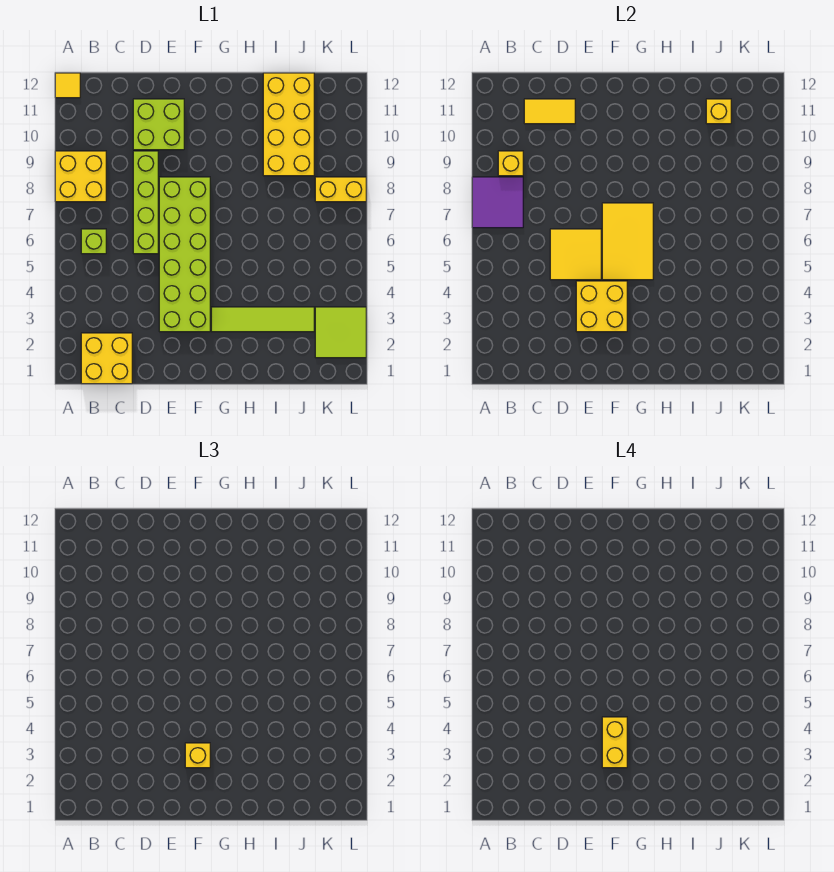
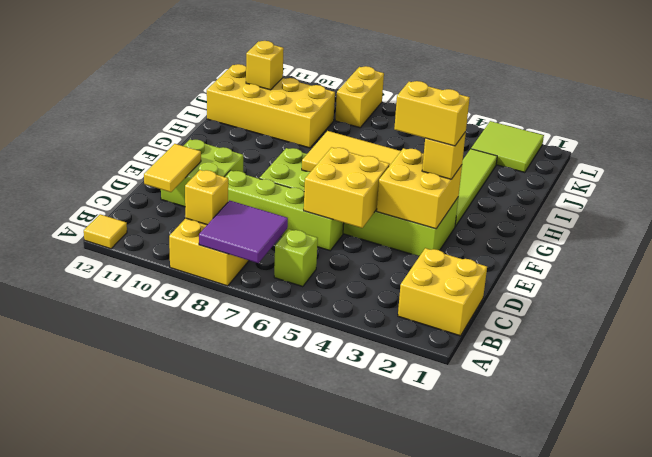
yellow tile D5:E6 level 2 -> yellow brick D5:E6 level 2

